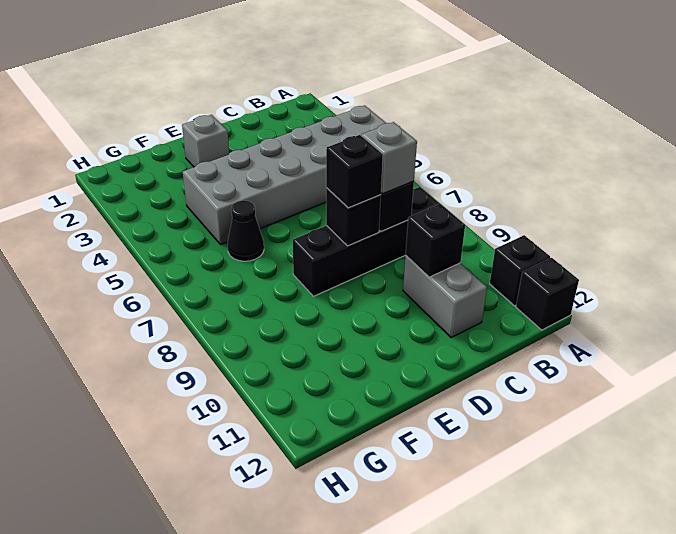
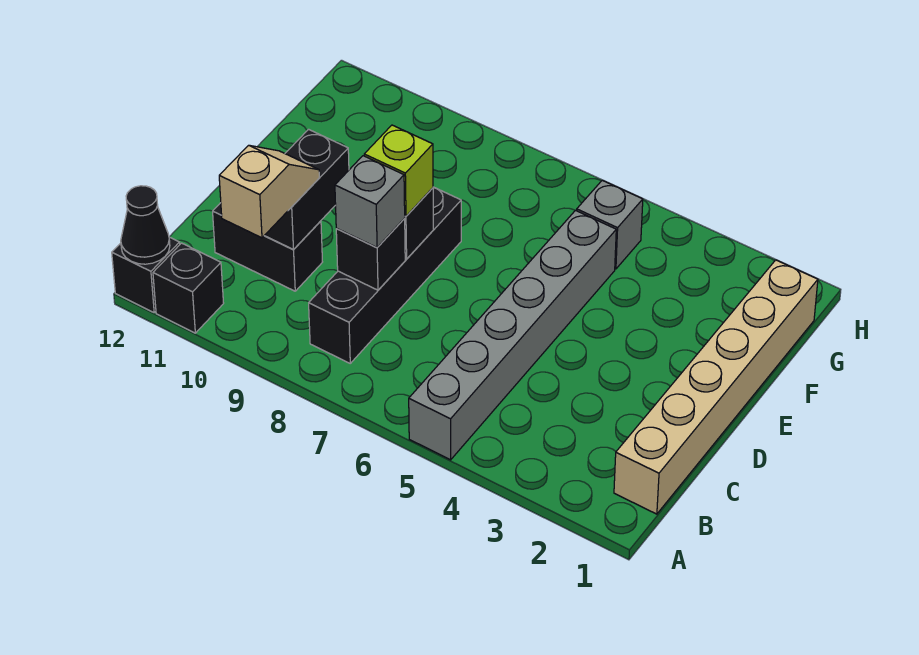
grey brick A4:F5 level 1 -> grey brick A5:F5 level 1
none -> tan brick B1:G1 level 1
none -> tan slope B10:C10 level 3 top B
grey brick C10:C11 level 1 -> black brick C10:C11 level 1
black brick C10 level 2 -> black brick C10:D10 level 2
black brick D8 level 3 -> lime brick D8 level 3
grey brick E2 level 1 -> grey brick G5 level 1
black cone F6 level 1 -> black cone A12 level 2

